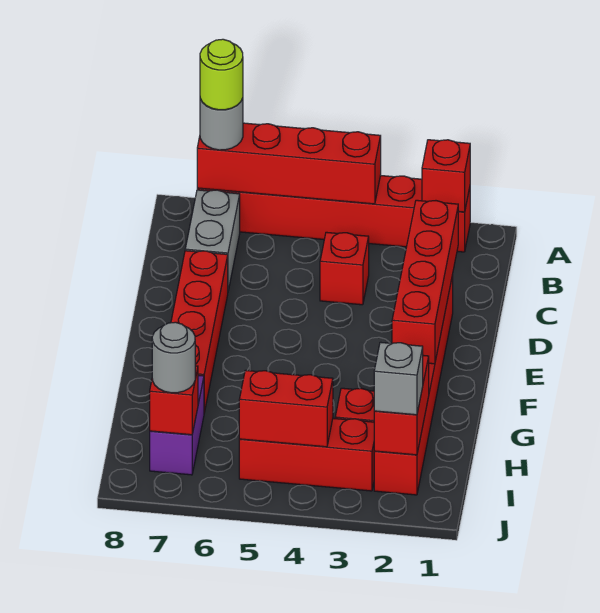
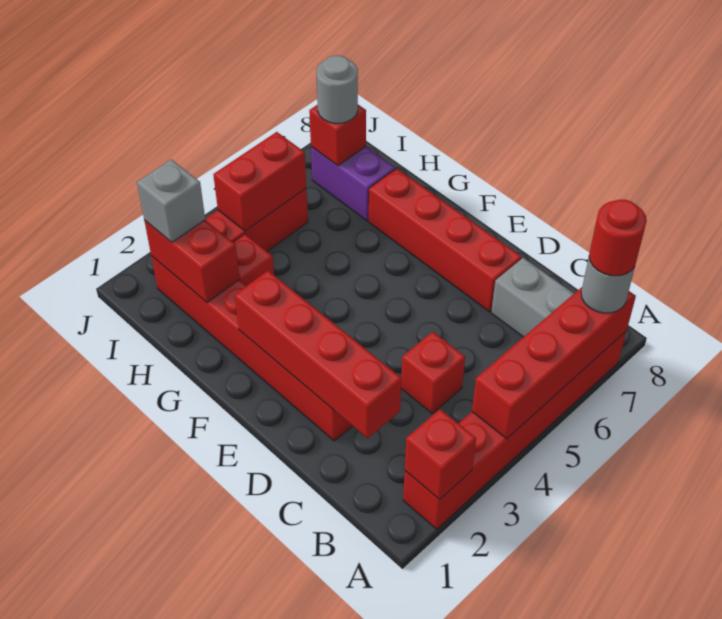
lime round brick A7 level 4 -> red round brick A7 level 4

